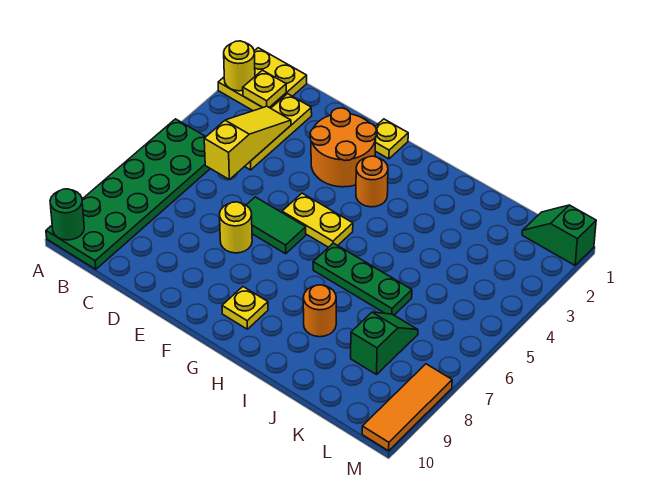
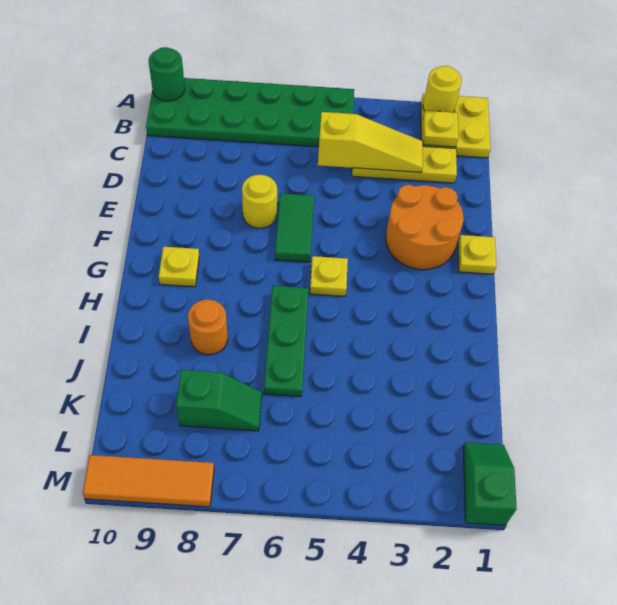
yellow plate F5:G5 level 1 -> yellow plate G5 level 1
orange round brick G3 level 1 -> none

